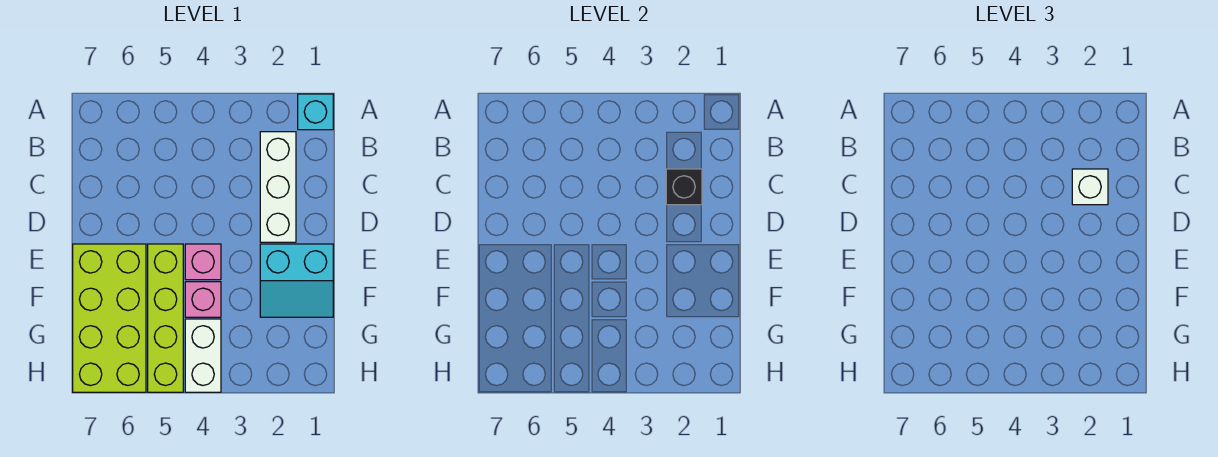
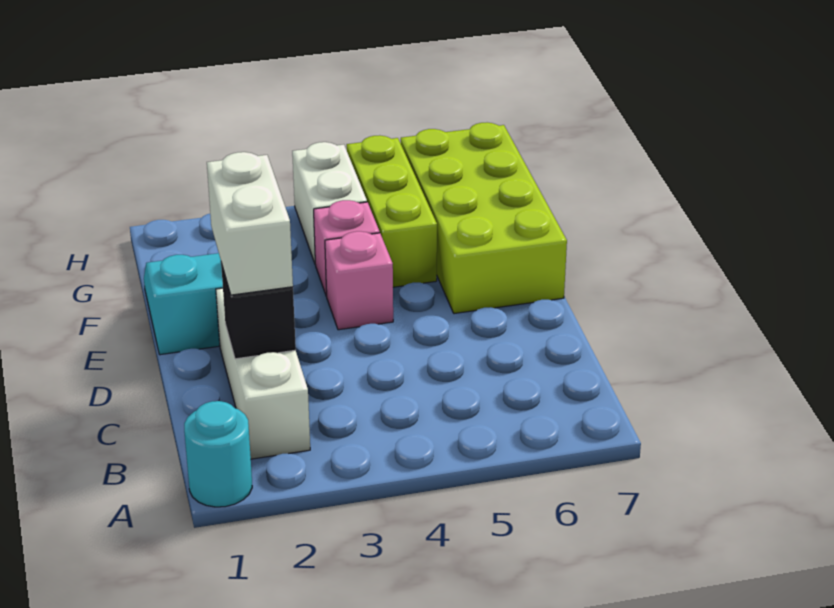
cyan brick A1 level 1 -> cyan round brick A1 level 1
white brick C2 level 3 -> white brick C2:D2 level 3
lime brick E5:H5 level 1 -> lime brick F5:H5 level 1

